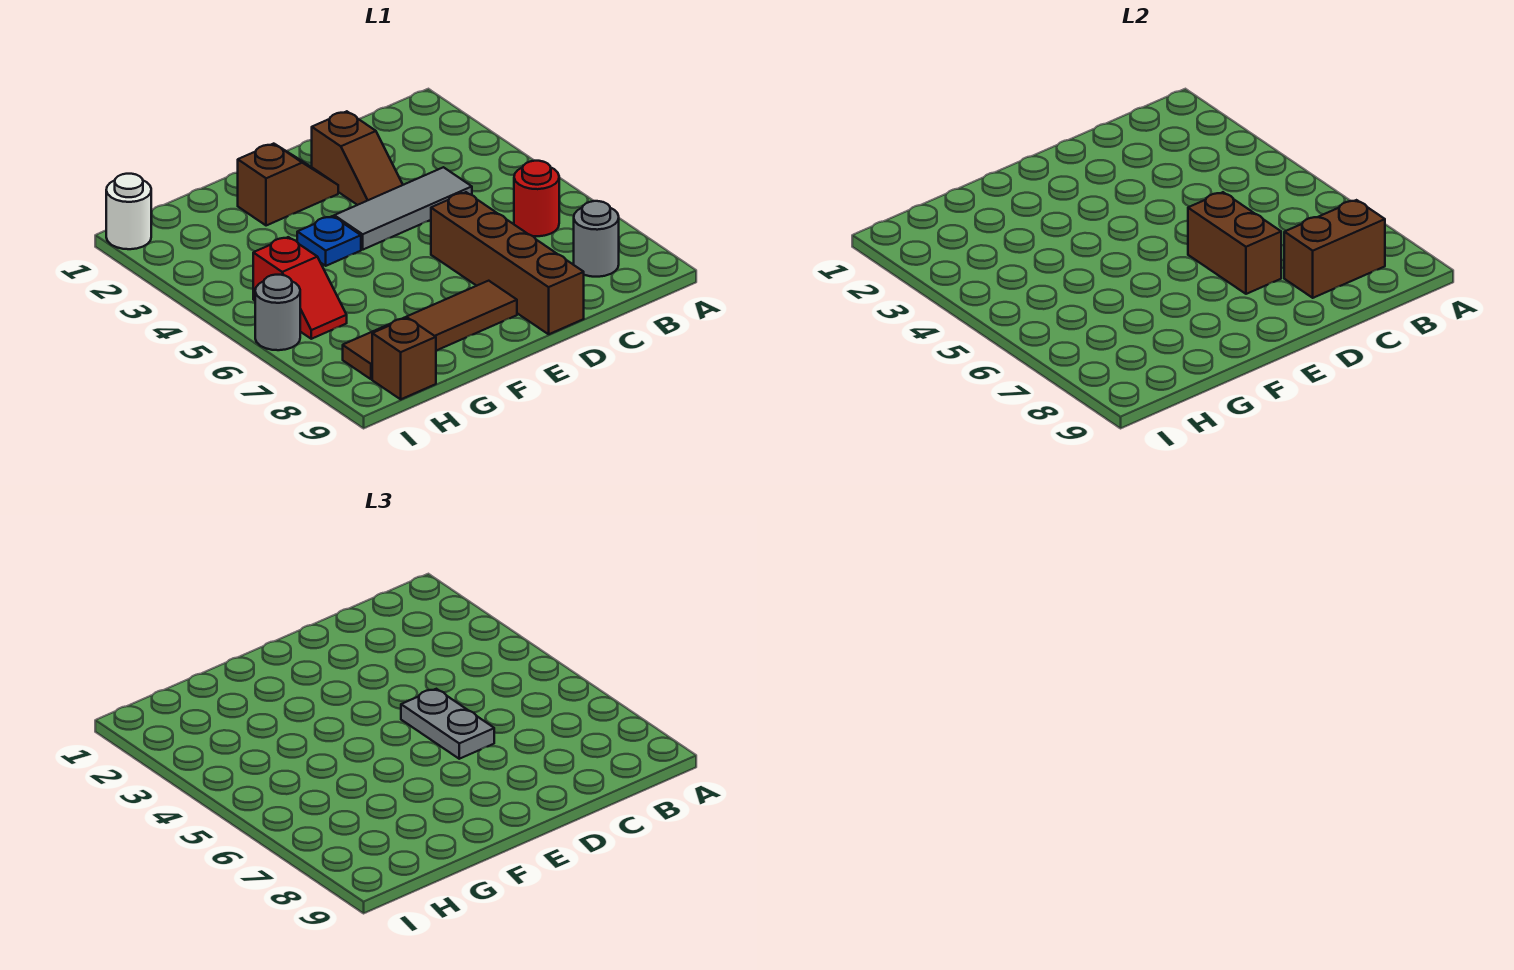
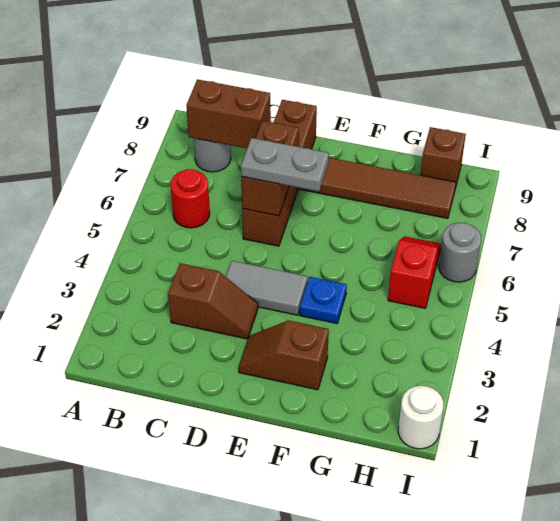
grey tile C4:E4 level 1 -> grey tile D4:E4 level 1
brown slope D2:D3 level 1 top 2 -> brown slope C3:D3 level 1 top C
grey plate D5:D6 level 3 -> grey plate D6:E6 level 3

